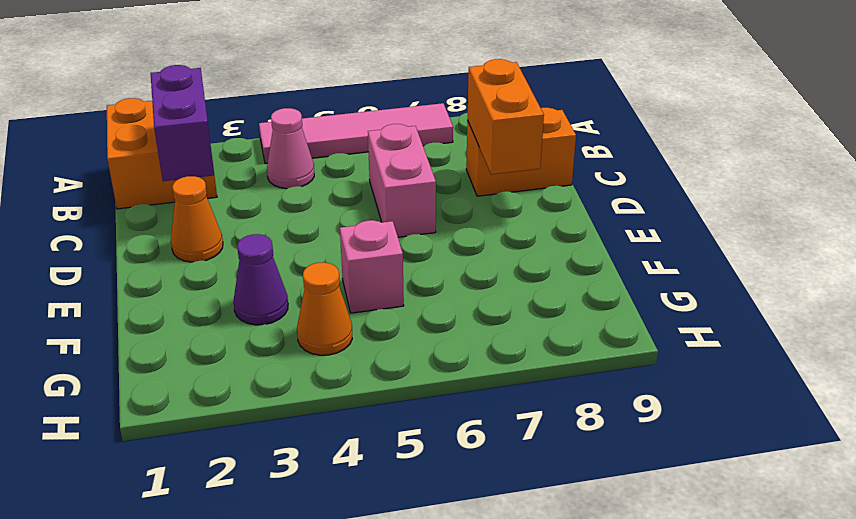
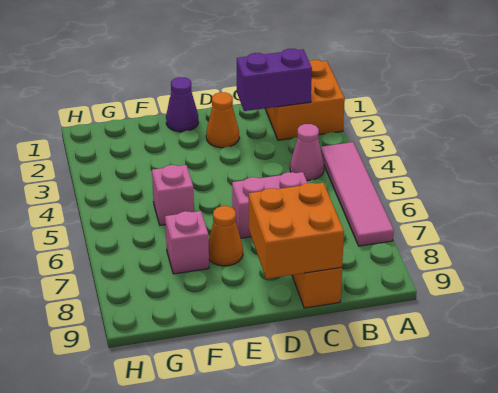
orange brick C8:D8 level 2 -> orange brick C8:D9 level 2
purple cone F3 level 1 -> purple cone E1 level 1
none -> pink brick F7 level 1
orange cone G4 level 1 -> orange cone E7 level 1

